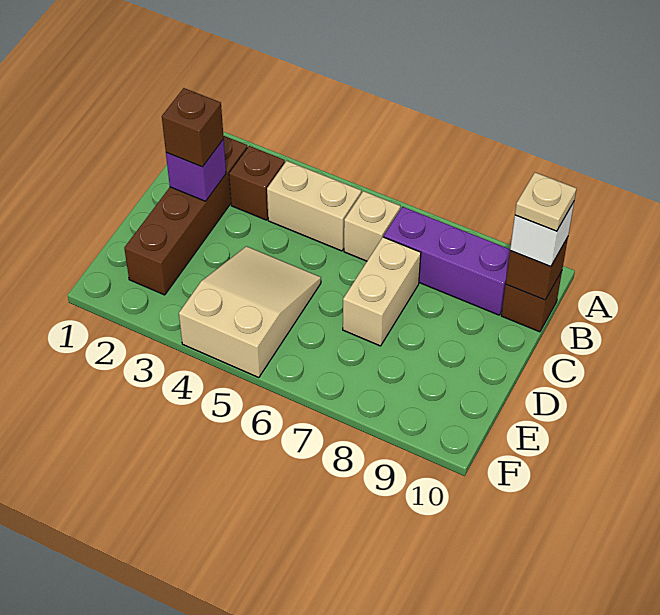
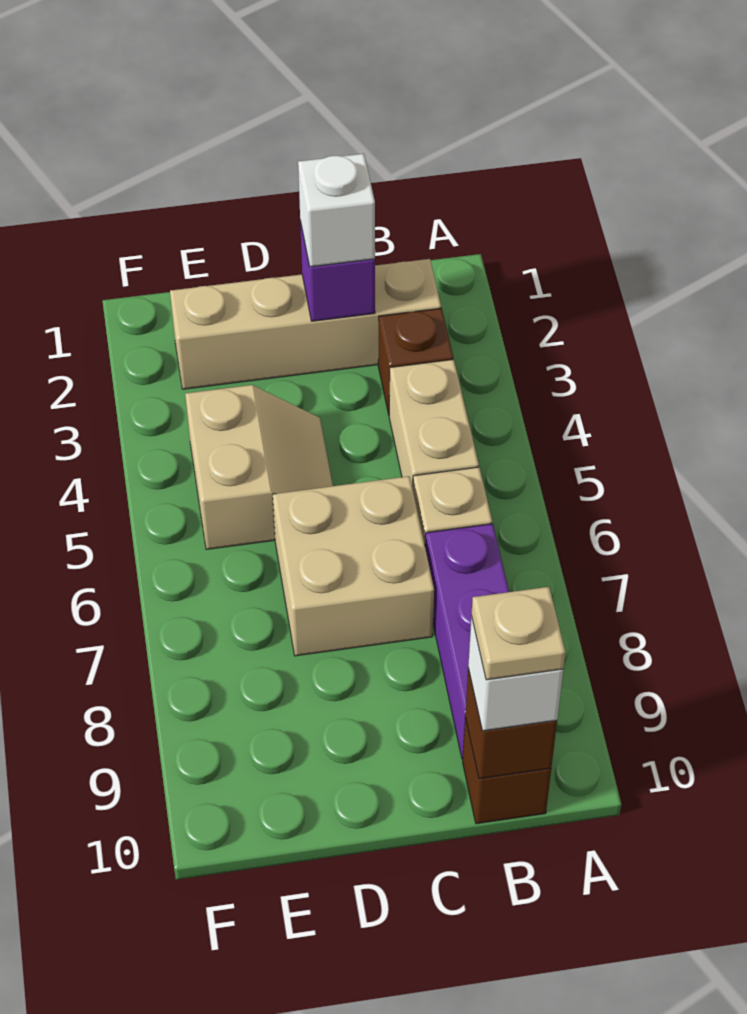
brown brick B2:E2 level 1 -> tan brick B2:E2 level 1
brown brick C2 level 3 -> white brick C2 level 3
tan brick C7:D7 level 1 -> tan brick C6:D7 level 1
tan slope D4:F5 level 1 top F -> tan slope D4:E5 level 1 top E

